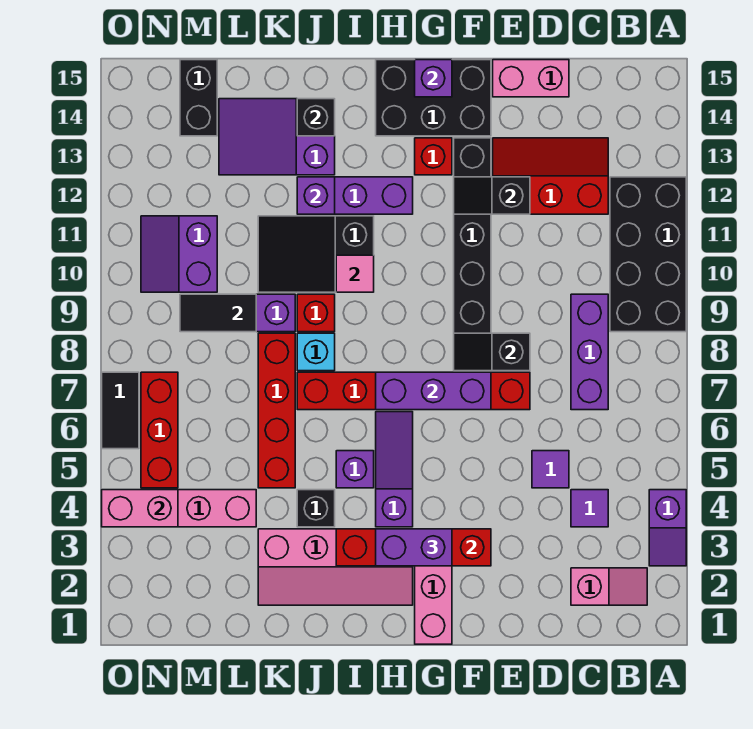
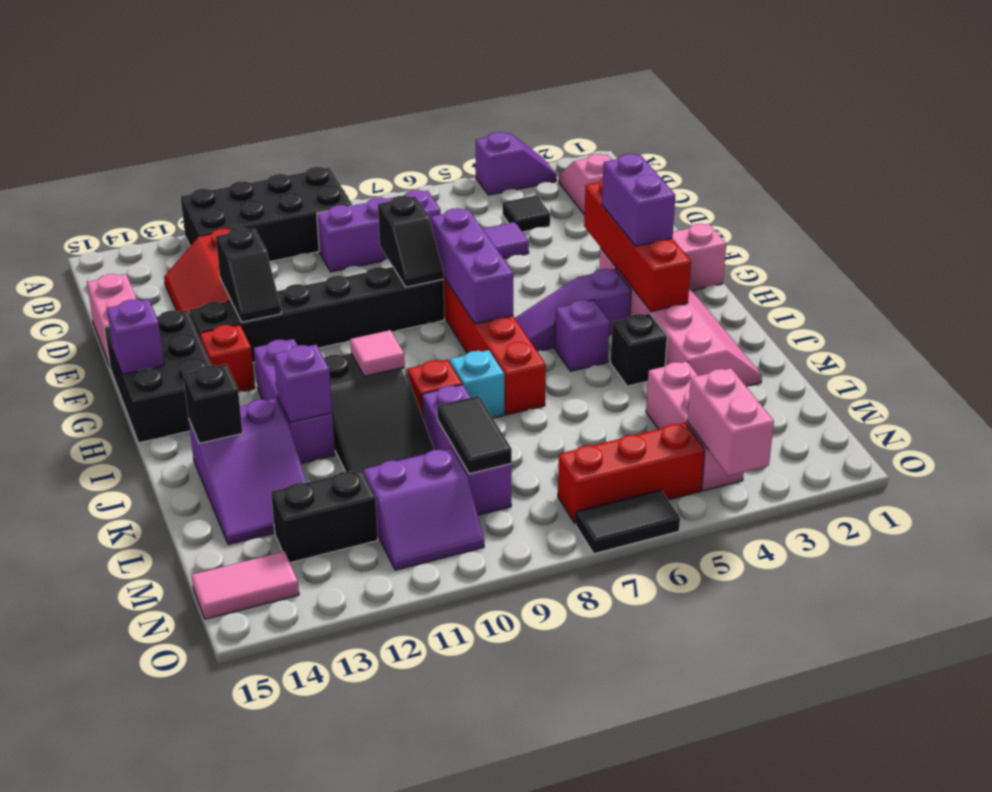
purple tile C4 level 1 -> black tile C4 level 1
red brick K5:K8 level 1 -> none
black brick M14:M15 level 1 -> black brick M12:M13 level 1
none -> pink tile N14:N15 level 1

